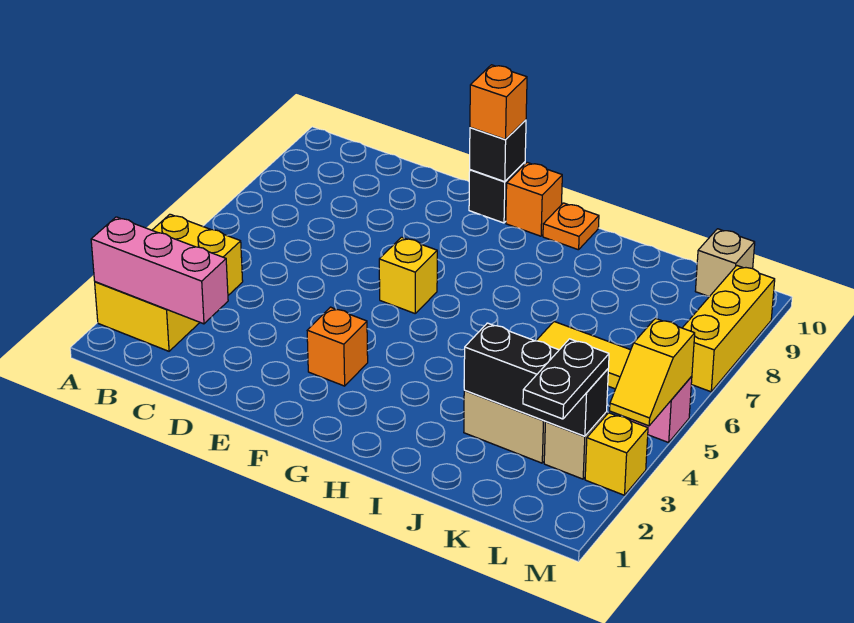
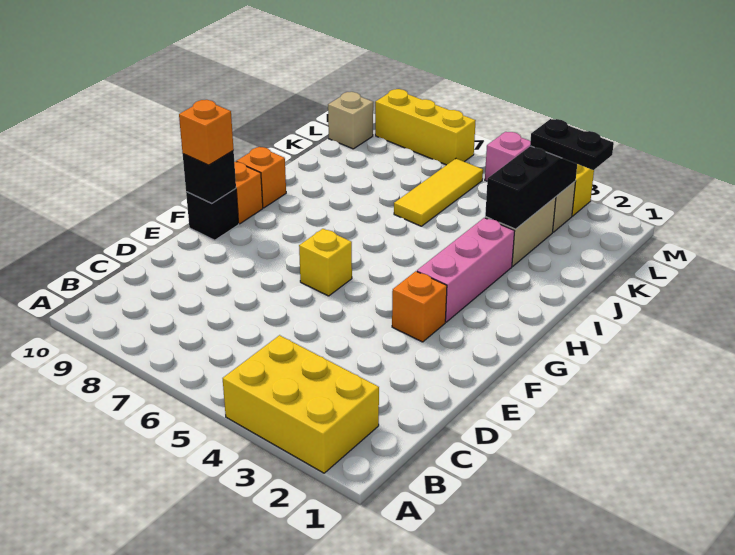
pink brick A2:C2 level 2 -> pink brick G3:I3 level 1
orange plate H10 level 1 -> orange brick H10 level 1
yellow slope M4:M5 level 2 top 5 -> none

